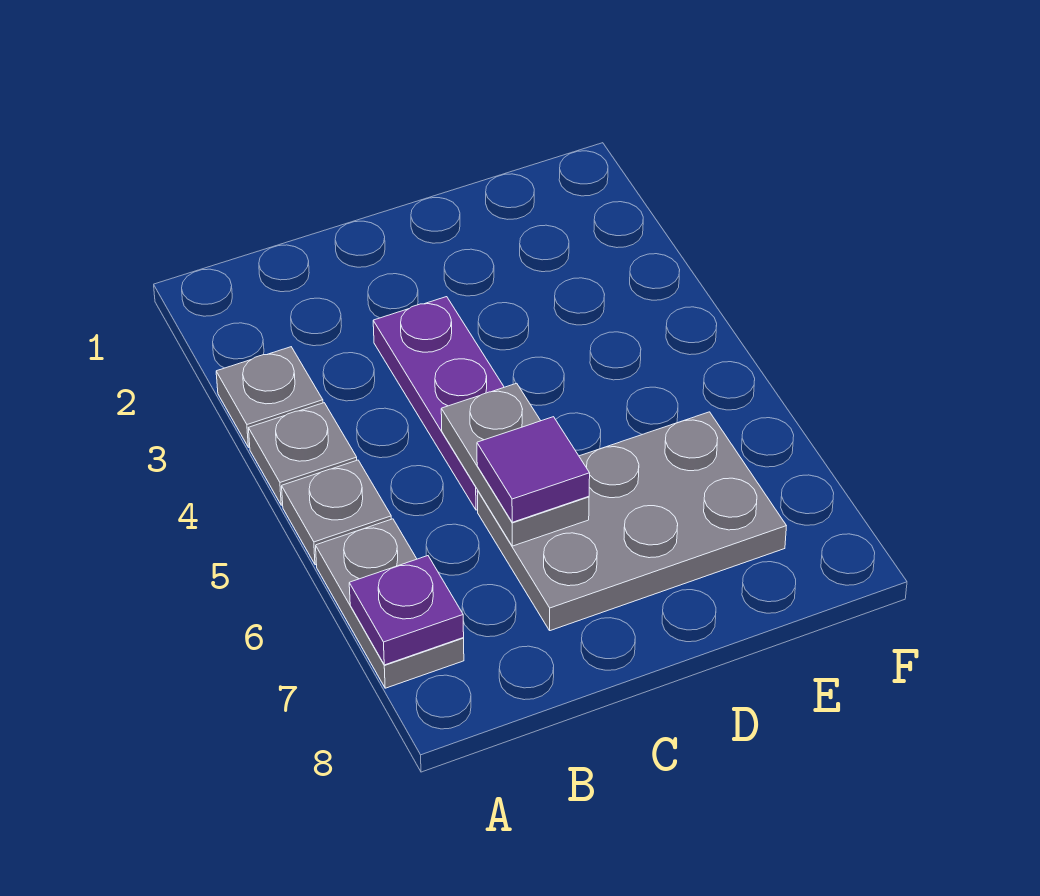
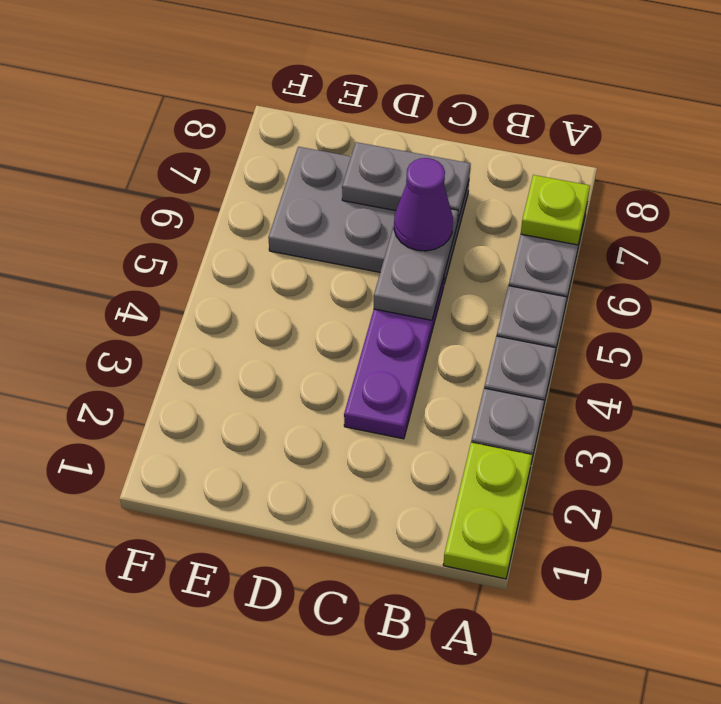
none -> lime plate A1:A2 level 1
purple plate A7 level 2 -> lime plate A7 level 2
purple tile C6 level 3 -> purple cone C6 level 3
none -> grey plate C7:D7 level 2

